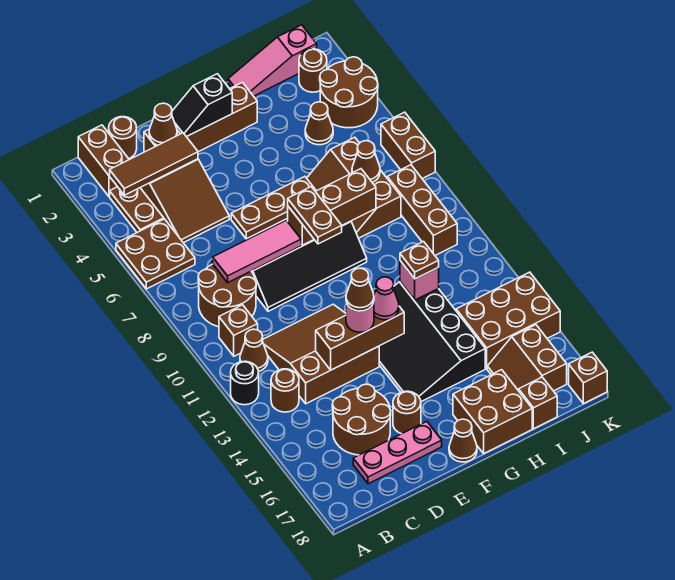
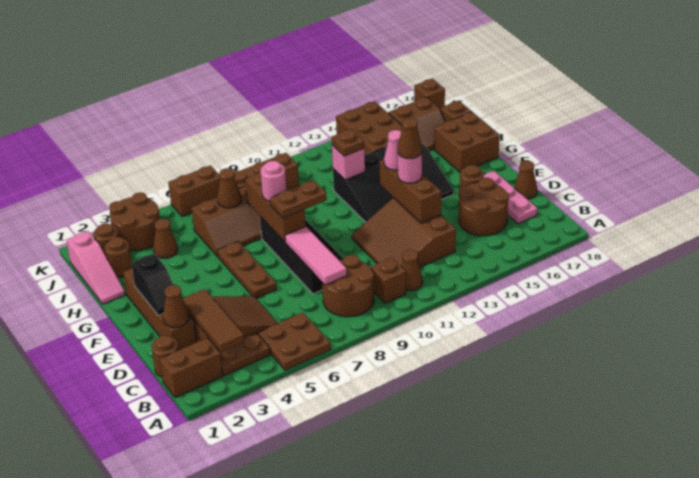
black round brick A12 level 1 -> none
brown round brick B13 level 1 -> brown round brick I2 level 1
brown cone F18 level 1 -> brown cone D18 level 1
none -> pink round brick G8 level 3

